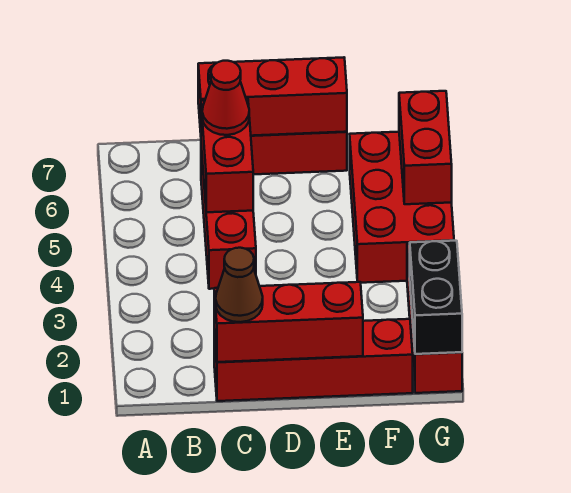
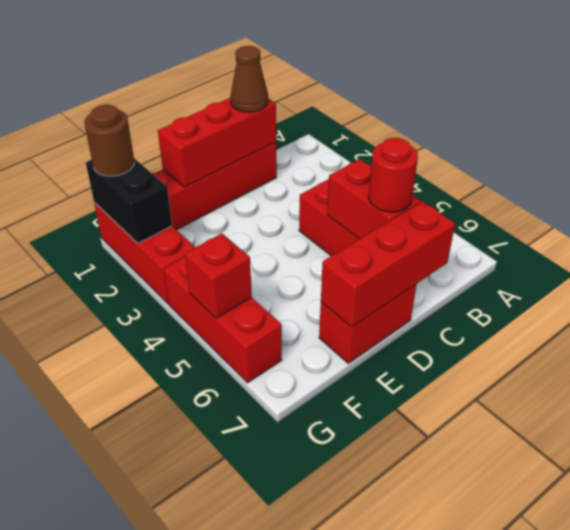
red cone C6 level 3 -> red round brick C6 level 3
red brick F4:G6 level 1 -> red brick G4:G6 level 1
none -> brown round brick G1 level 3
red brick G5:G6 level 2 -> red brick G5 level 2

